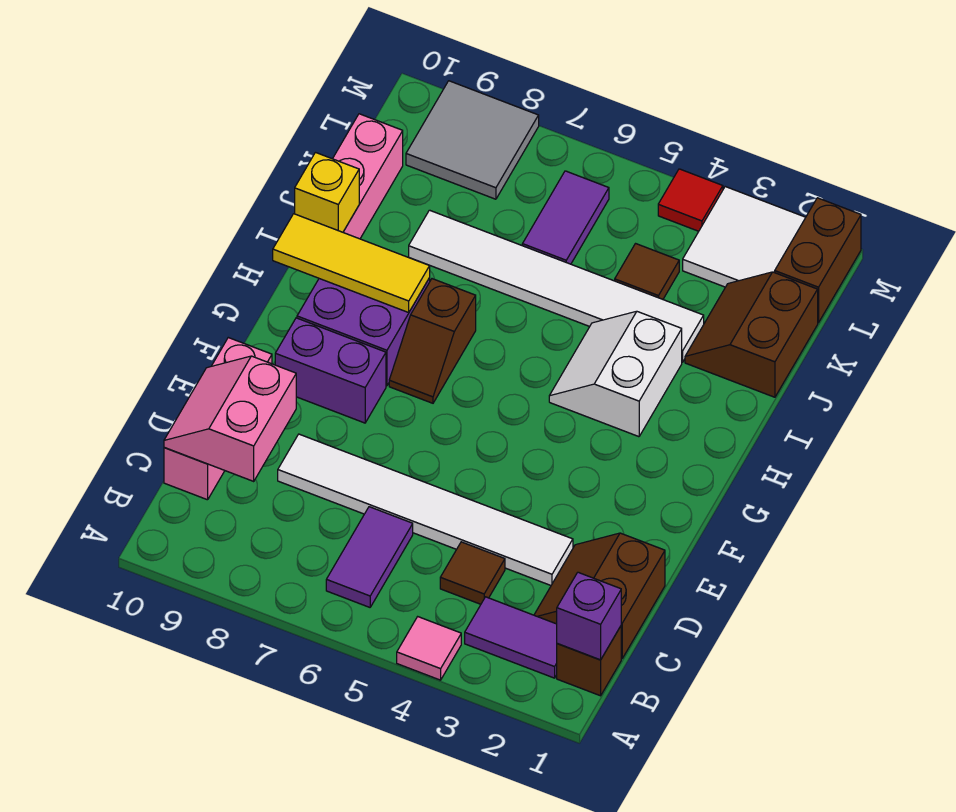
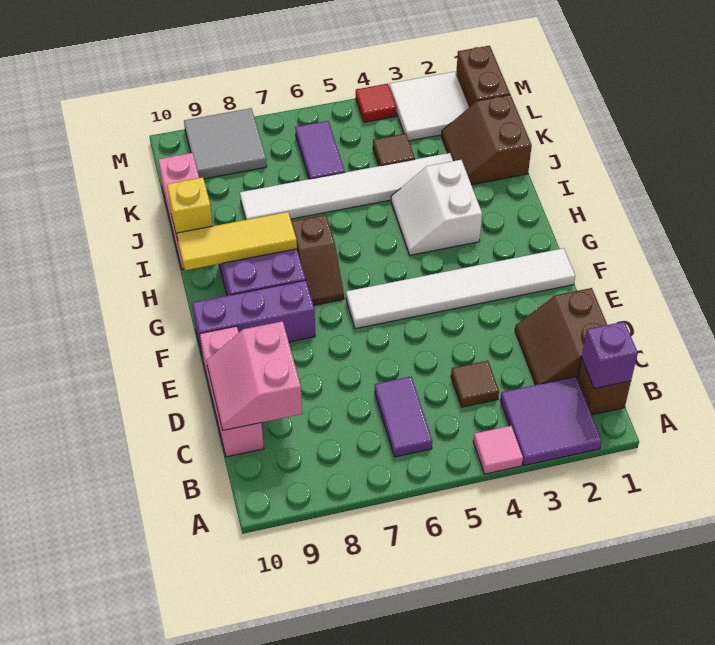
purple tile B2:B3 level 1 -> purple tile A2:B3 level 1
white tile D3:D8 level 1 -> white tile F1:F6 level 1
purple brick F8:F9 level 1 -> purple brick F8:F10 level 1

